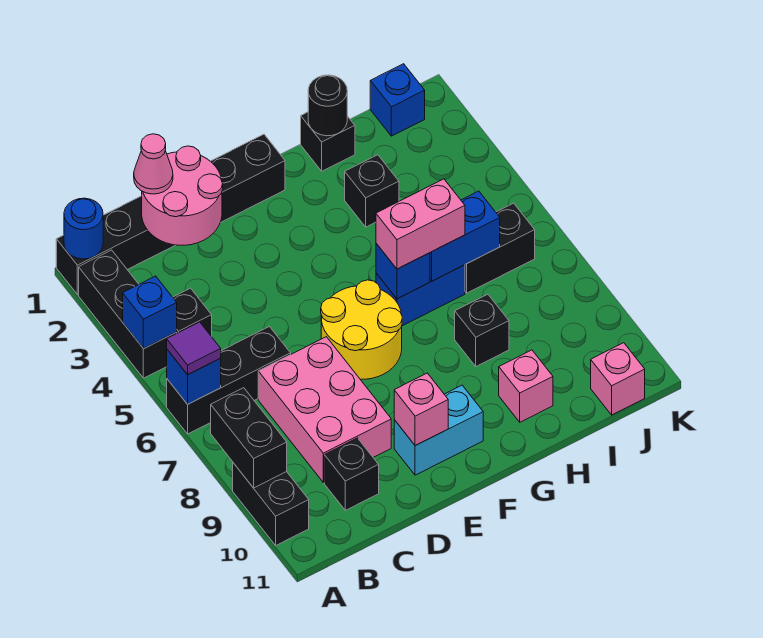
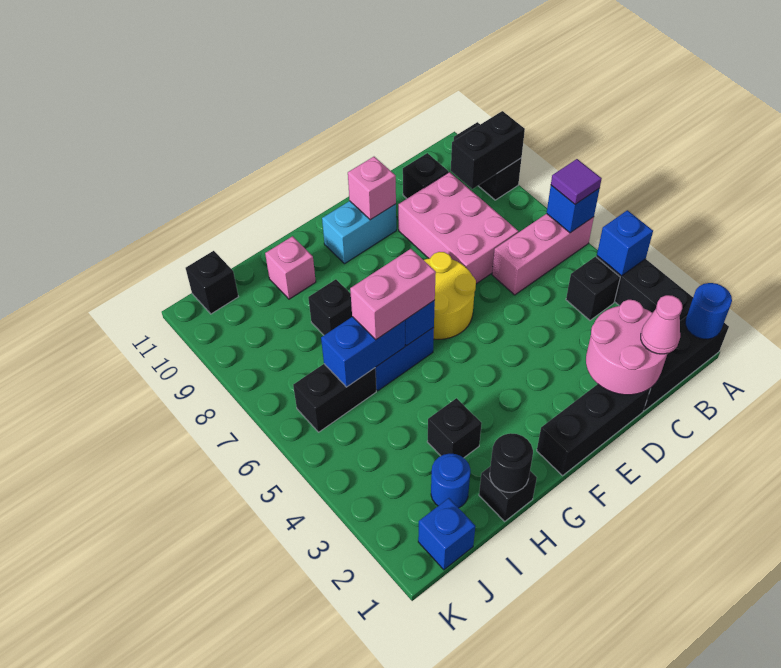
black brick A6:C6 level 1 -> pink brick A6:C6 level 1
black brick A8:A9 level 2 -> black brick A9:B9 level 2
none -> blue round brick I2 level 1
pink brick J11 level 1 -> black brick J11 level 1

